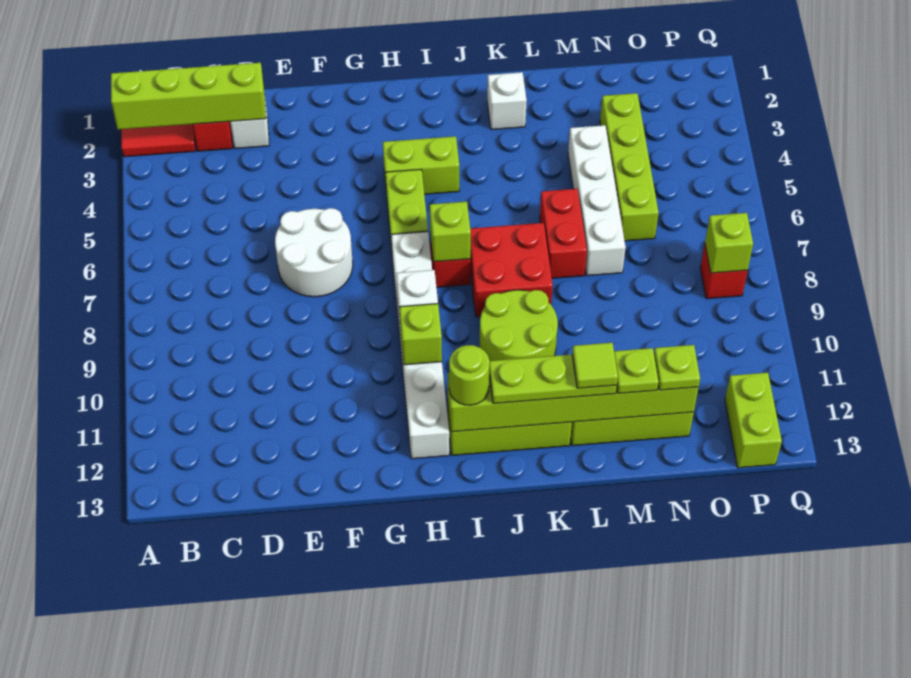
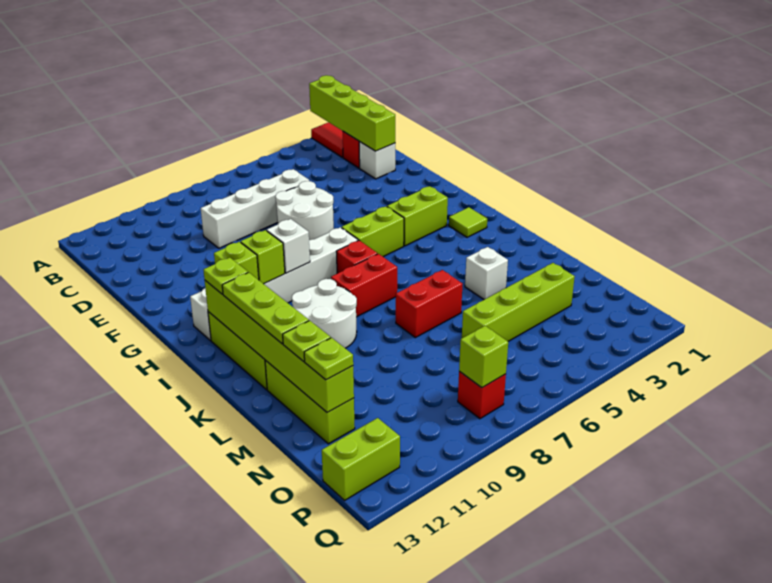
lime brick H4:I4 level 1 -> lime brick H3:H4 level 1
lime brick I7 level 2 -> lime brick H11 level 2
lime round brick I12 level 3 -> lime plate I12 level 3
red brick J7:K8 level 1 -> red brick J7:J8 level 1
lime round brick J9:K10 level 1 -> white round brick J9:K10 level 1
white brick K2 level 1 -> white brick L4 level 1
lime tile L12 level 4 -> lime tile I2 level 1
white brick M4:M7 level 1 -> white brick D6:D9 level 1

